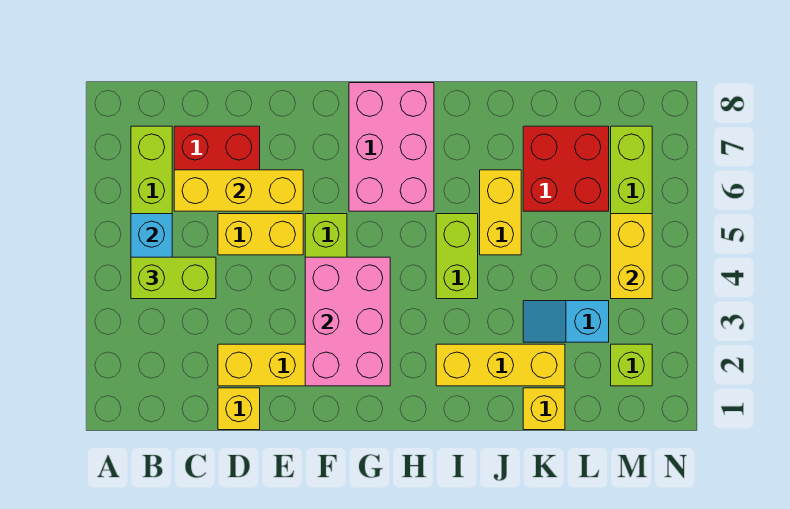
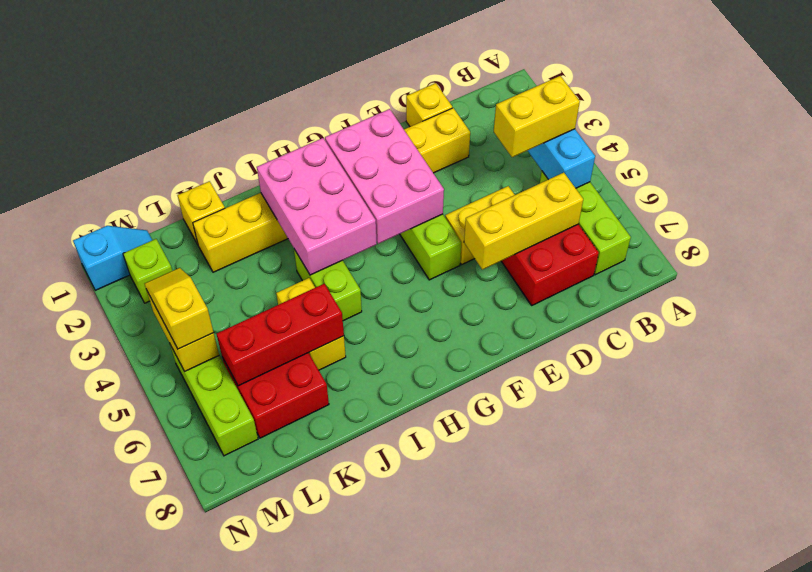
lime brick B4:C4 level 3 -> yellow brick B4:C4 level 3
pink brick G6:H8 level 1 -> pink brick H2:I4 level 2
none -> red brick J6:L6 level 2
cyan slope K3:L3 level 1 top L -> cyan slope M1:N1 level 1 top N
none -> yellow slope M4:M5 level 3 top 5

